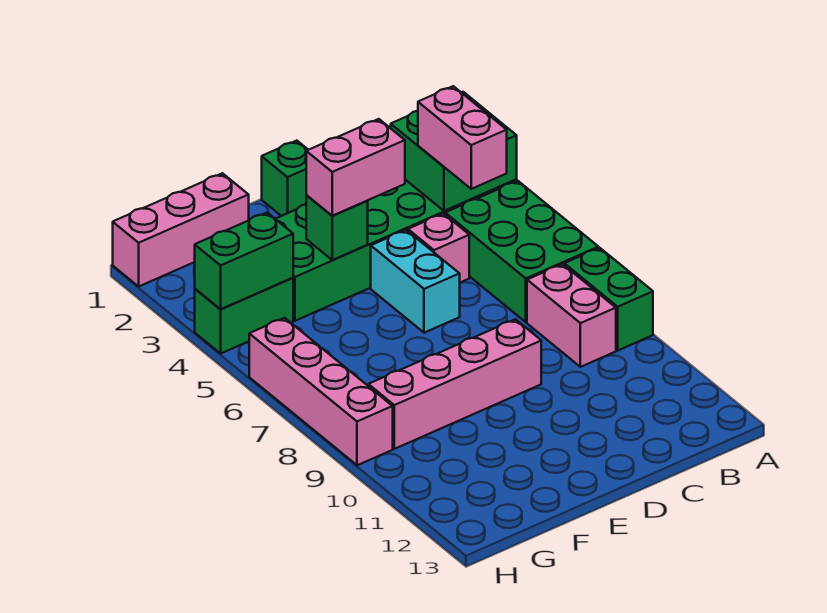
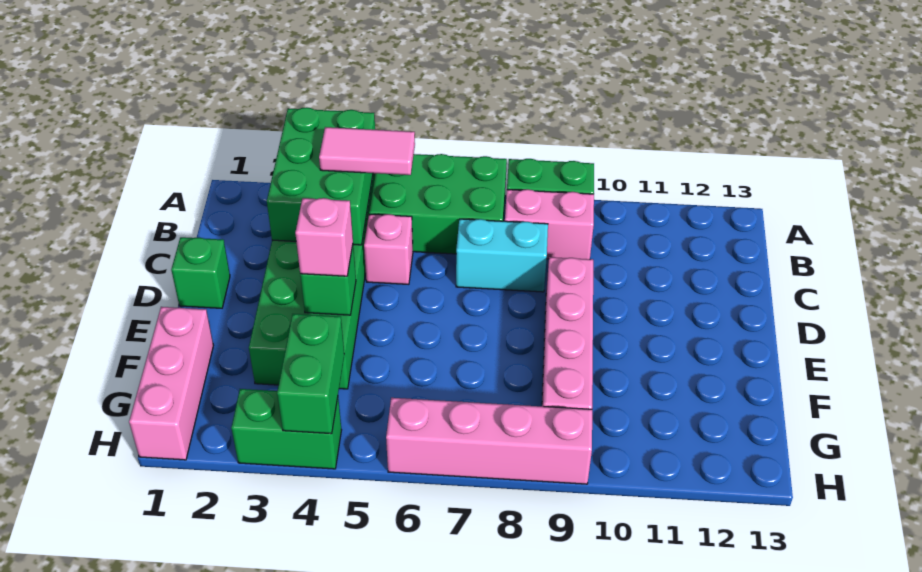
green brick A3:B4 level 2 -> green brick A3:C4 level 2
pink brick B4:B5 level 3 -> pink tile B4:B5 level 3
pink brick D4:E4 level 3 -> pink brick E4 level 3
cyan brick D5:D6 level 1 -> cyan brick C7:C8 level 1
green brick G4:H4 level 1 -> green brick H3:H4 level 1

